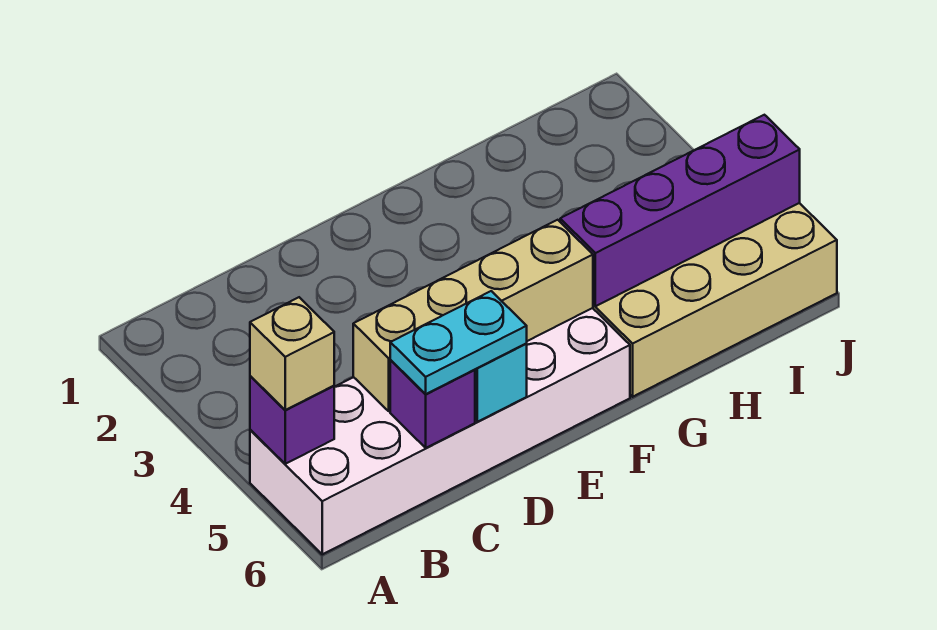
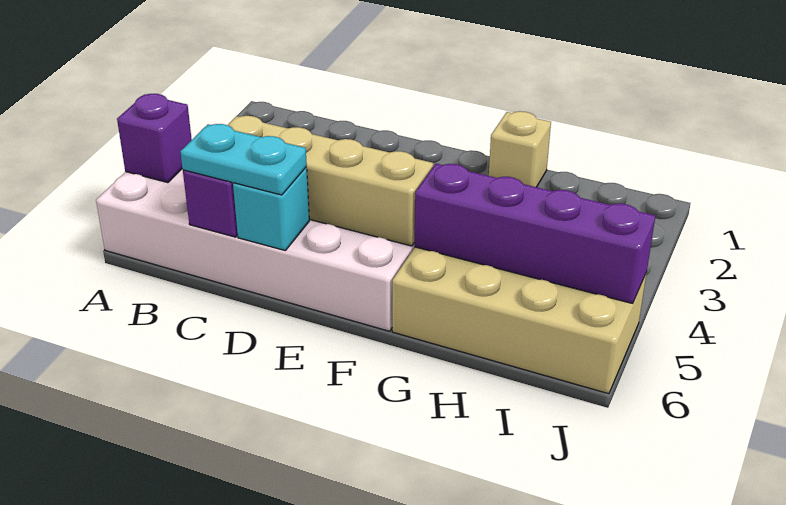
tan brick A5 level 3 -> tan brick G1 level 1

